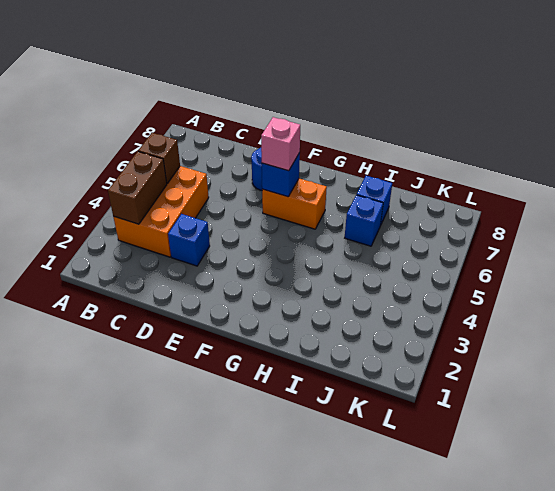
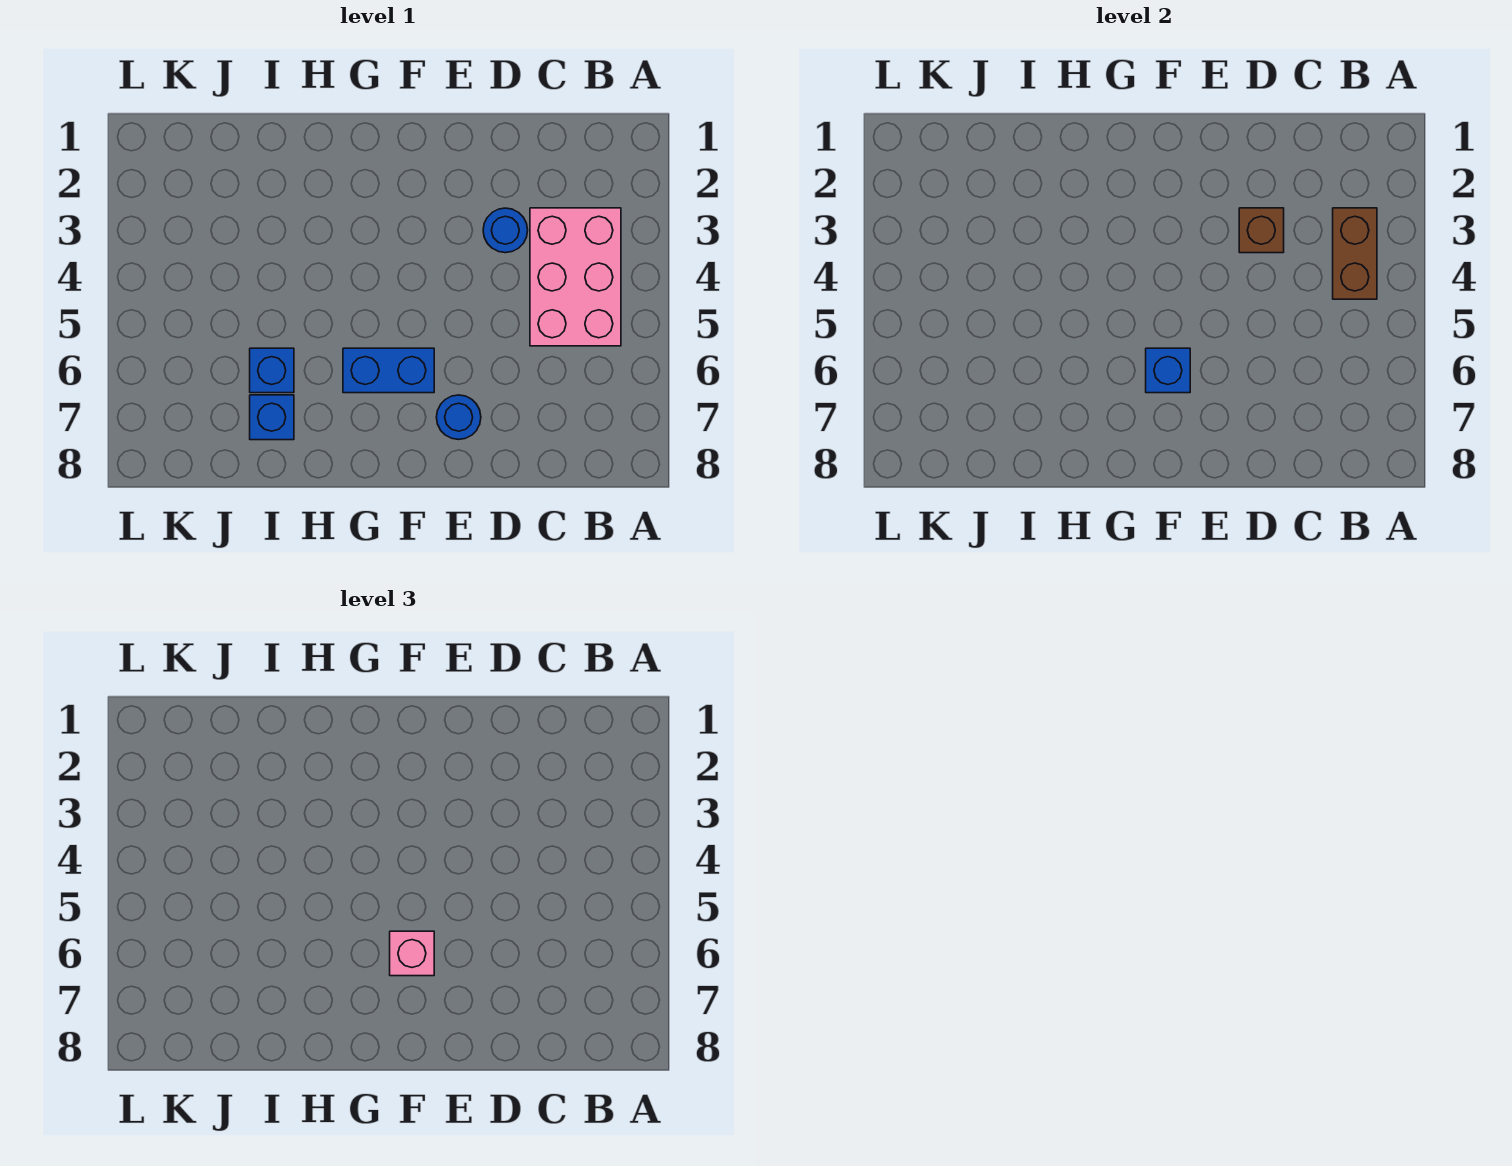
orange brick B3:C5 level 1 -> pink brick B3:C5 level 1
brown brick B5 level 2 -> brown brick D3 level 2
blue brick D3 level 1 -> blue round brick D3 level 1
orange brick F6:G6 level 1 -> blue brick F6:G6 level 1

